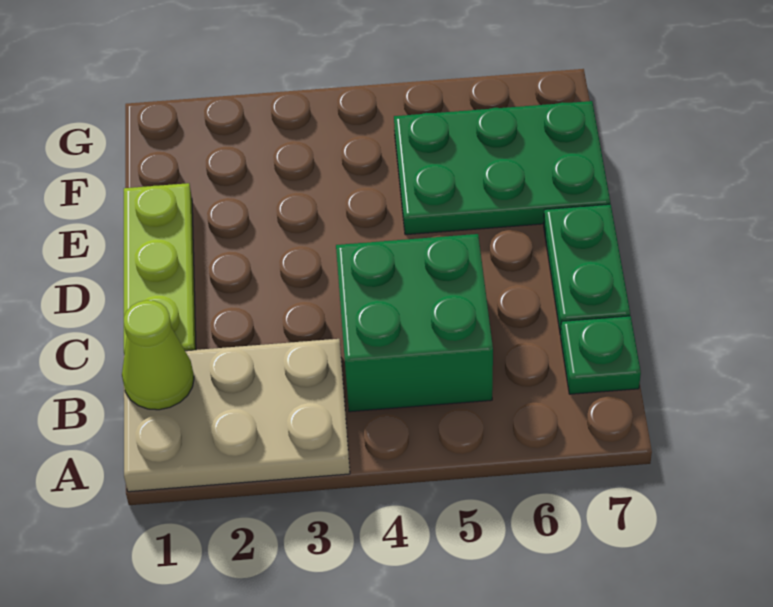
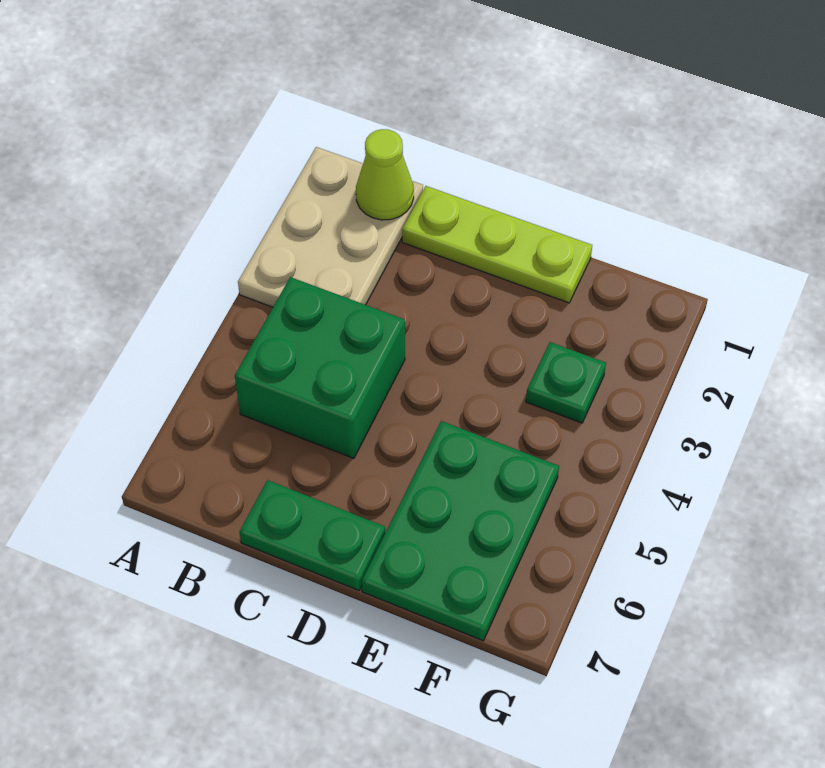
green plate B7 level 1 -> green plate F3 level 1

